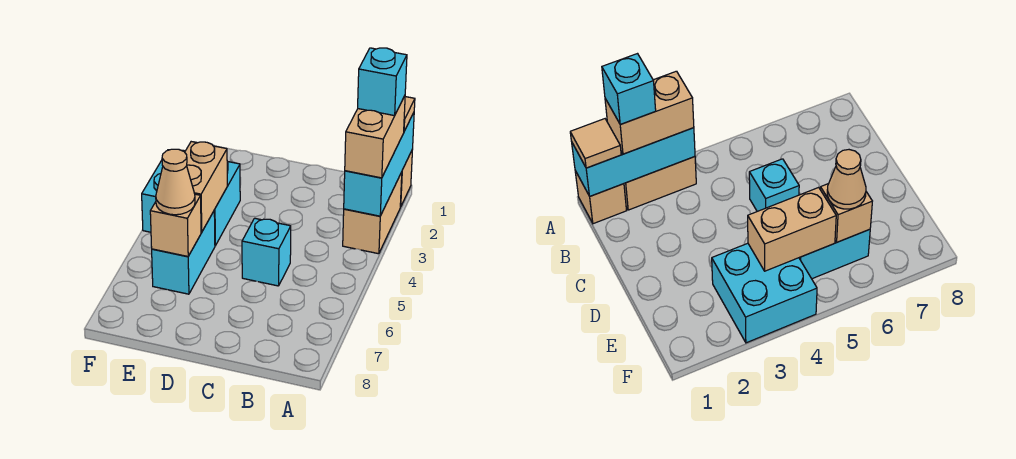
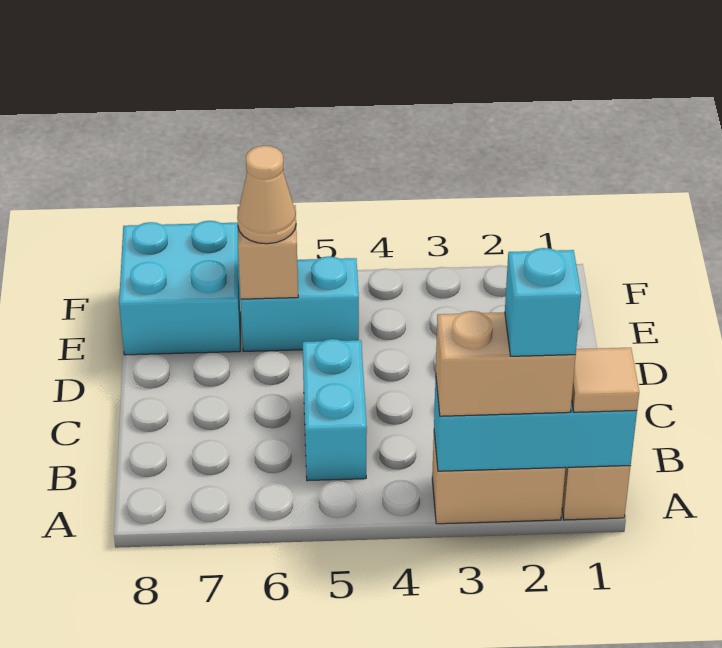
cyan brick C5 level 1 -> cyan brick B5:C5 level 1
cyan brick E3:F4 level 1 -> cyan brick E7:F8 level 1
tan brick E4:E5 level 2 -> none

